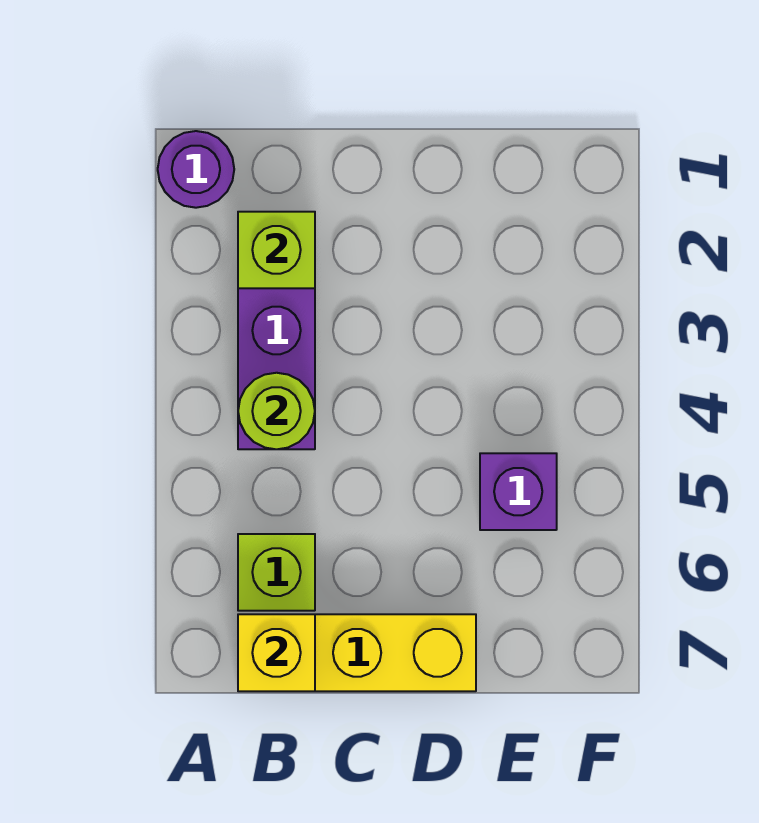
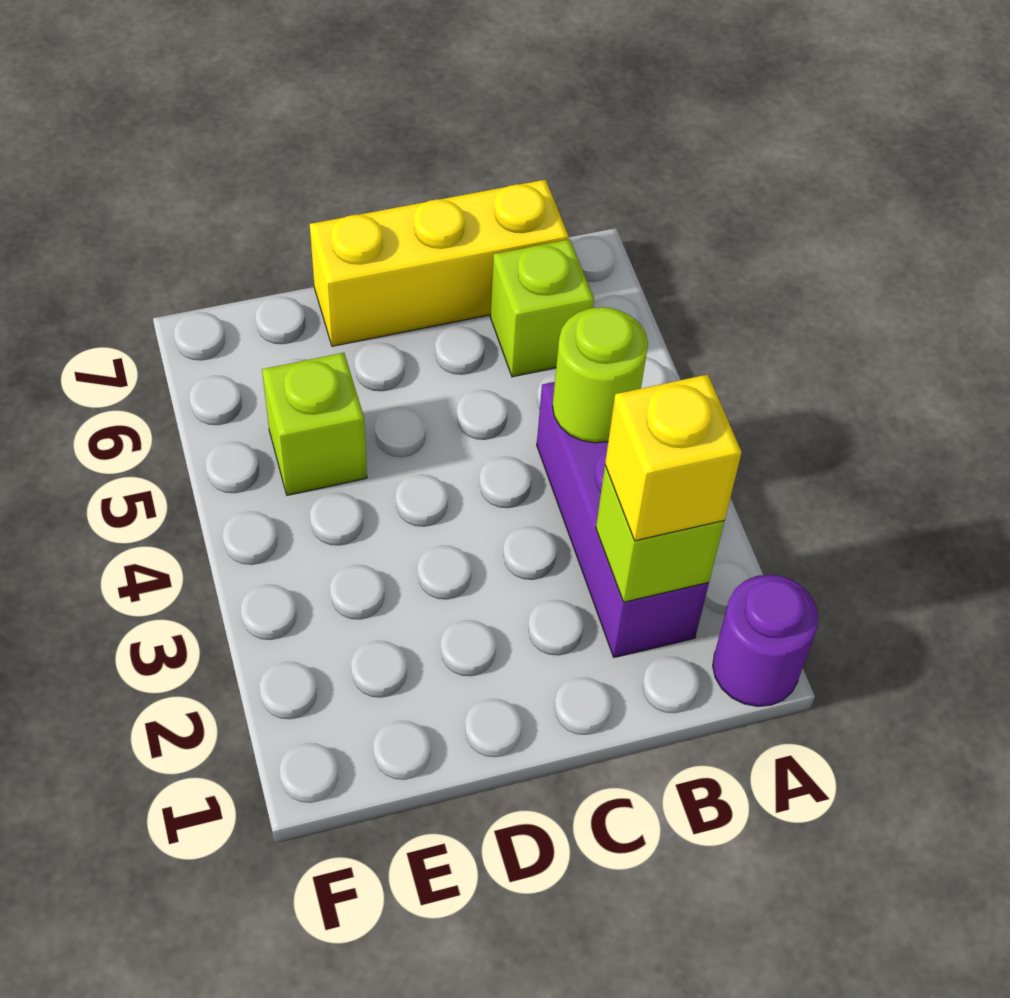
yellow brick B7 level 2 -> yellow brick B2 level 3
purple brick E5 level 1 -> lime brick E5 level 1

